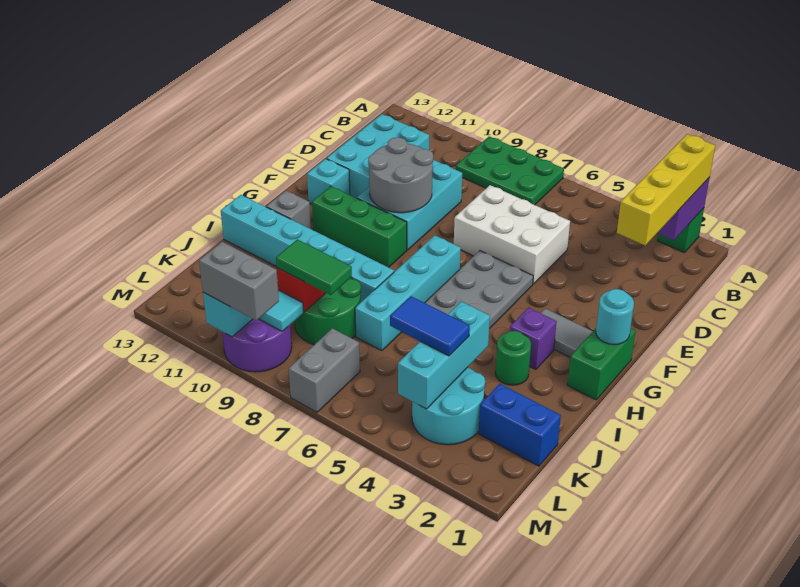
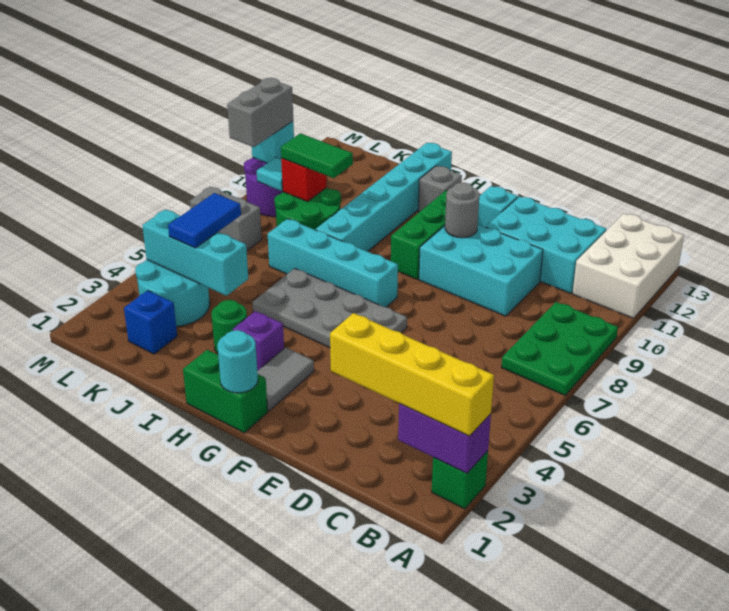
white brick D5:E7 level 1 -> white brick A11:B13 level 1
grey round brick E9:F10 level 2 -> grey round brick F10 level 2
blue brick K1:K2 level 1 -> blue brick K2 level 1
green tile K8:K9 level 3 -> green tile J9:K9 level 3

